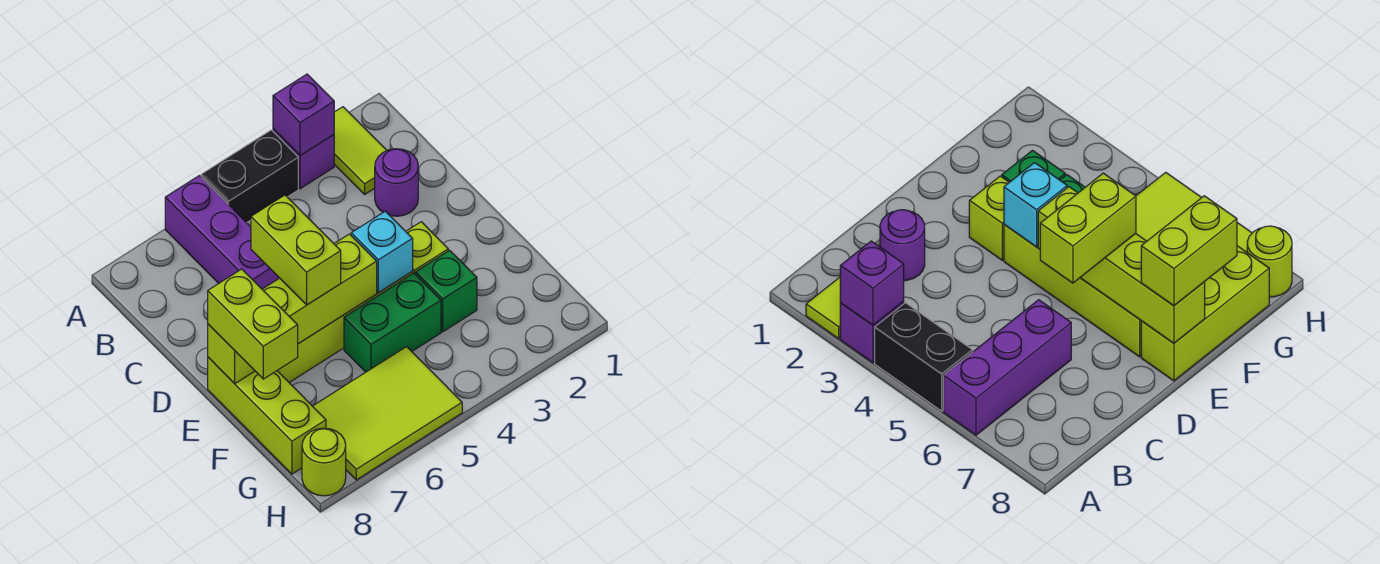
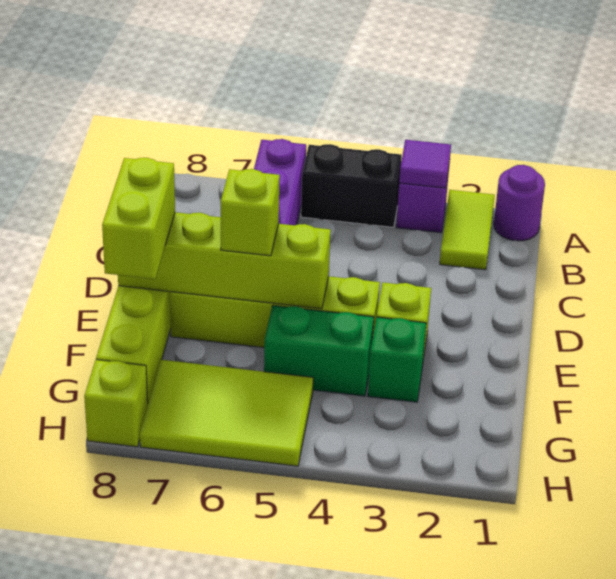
purple brick A3 level 2 -> purple tile A3 level 2
purple round brick C2 level 1 -> purple round brick A1 level 1
lime brick D6:E6 level 3 -> lime brick E6 level 3
cyan brick E4 level 2 -> none
lime round brick H8 level 1 -> lime brick H8 level 1

